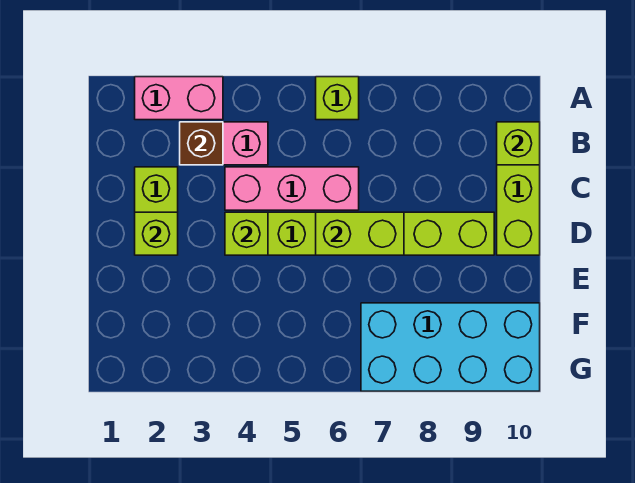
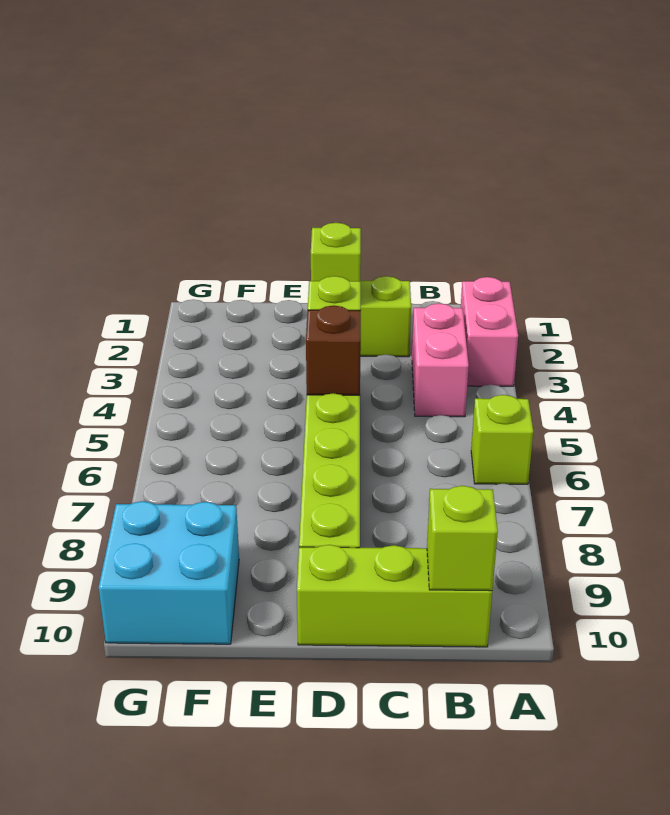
brown brick B3 level 2 -> brown brick D5 level 2
pink brick C4:C6 level 1 -> none
lime brick D6:D7 level 2 -> none
cyan brick F7:G10 level 1 -> cyan brick F9:G10 level 1

